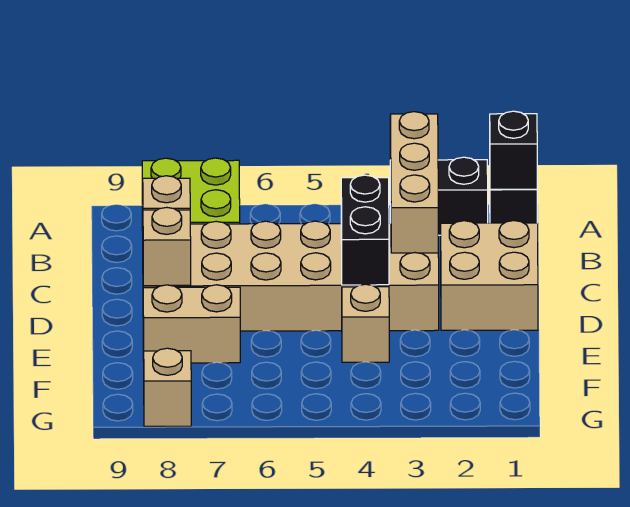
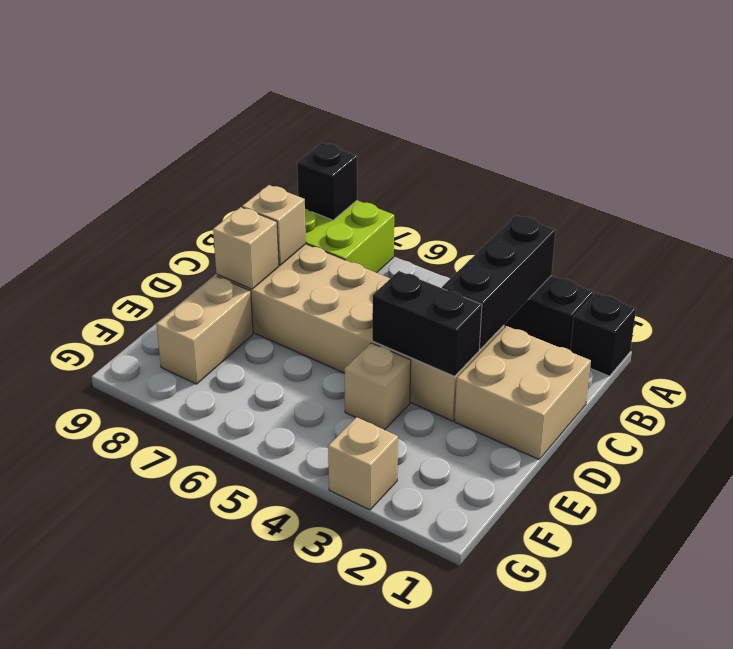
black brick A1 level 2 -> black brick A8 level 2
tan brick A3:C3 level 2 -> black brick A3:C3 level 2
black brick C4:D4 level 2 -> black brick D3:D4 level 2
tan brick E7:E8 level 1 -> tan brick E8:F8 level 1
tan brick G8 level 1 -> tan brick G3 level 1

